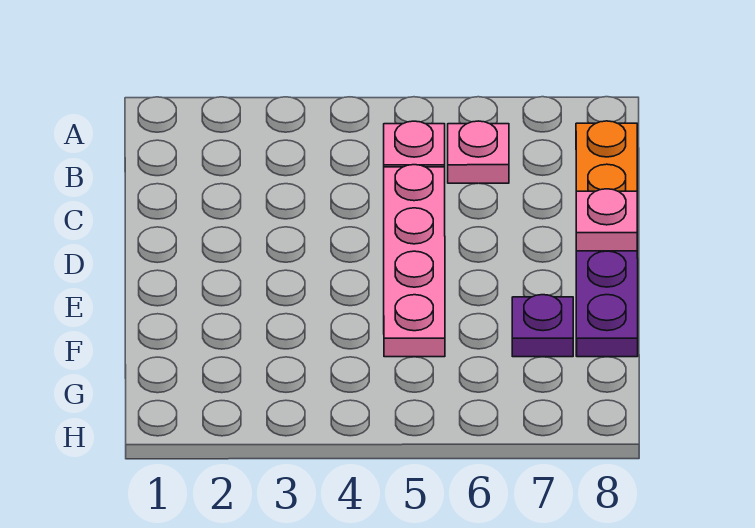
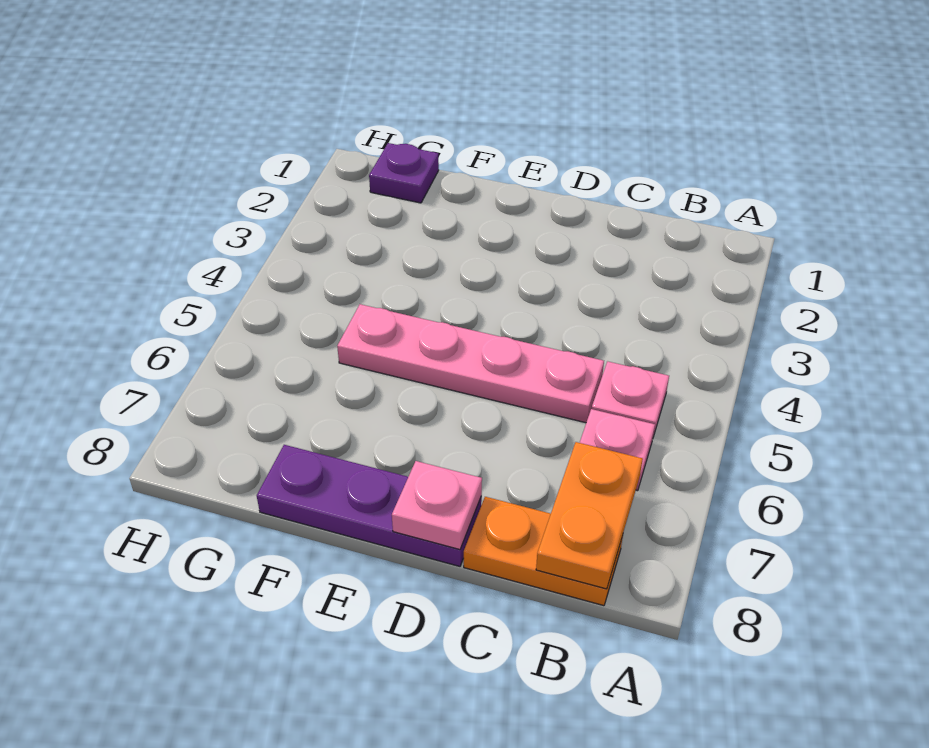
none -> orange plate B7:B8 level 2
purple plate F7 level 1 -> purple plate G1 level 1

